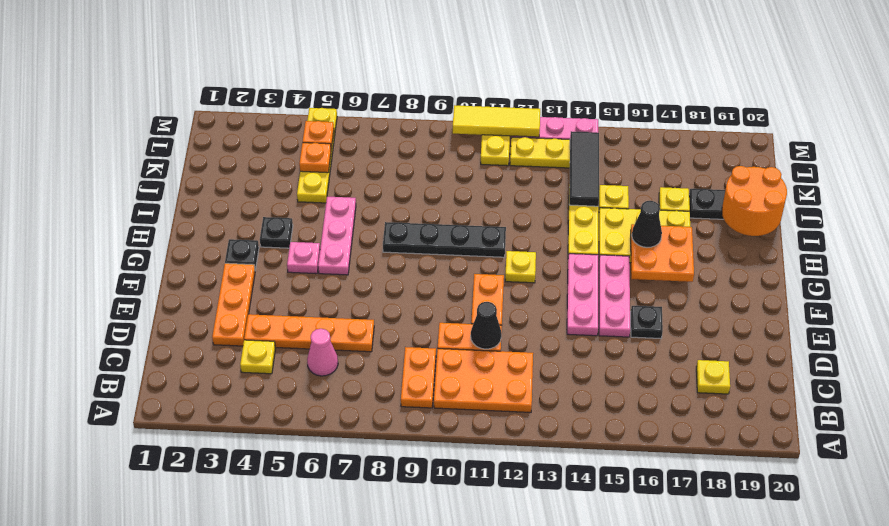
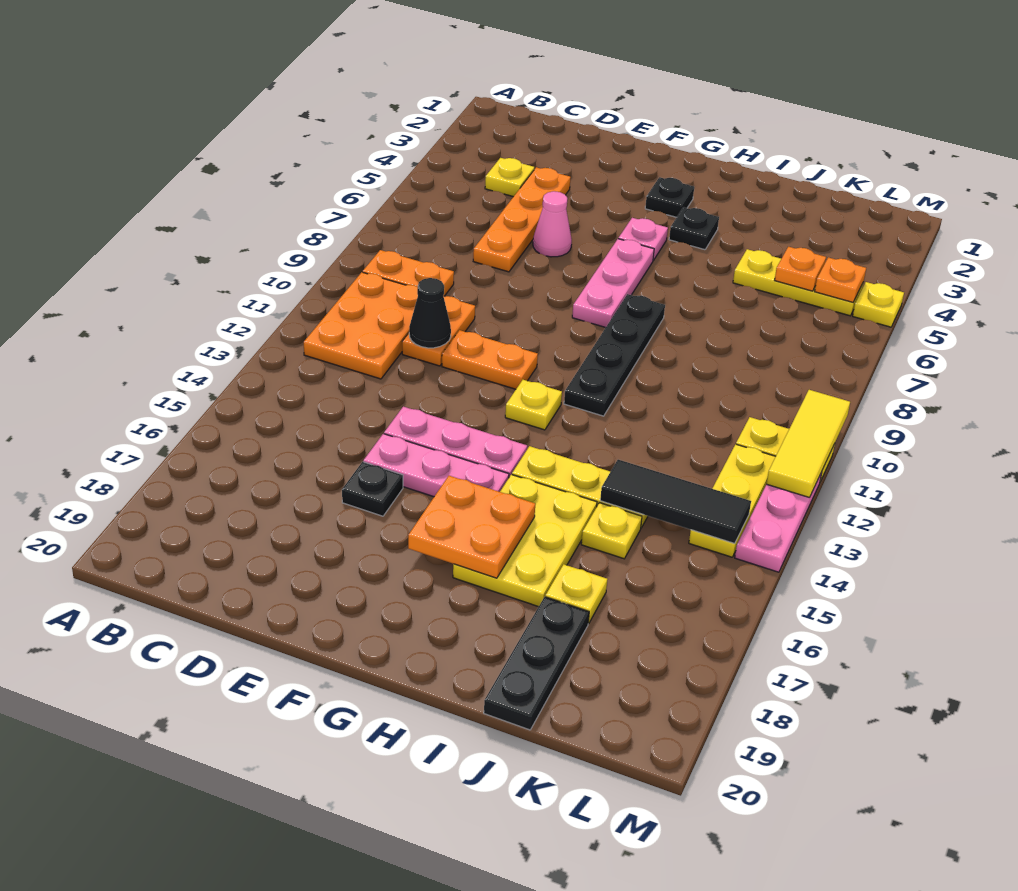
pink cone C6 level 1 -> pink cone E6 level 1
yellow plate C18 level 1 -> none
orange plate D3:F3 level 1 -> none
pink plate G6:I6 level 1 -> pink plate G6:G8 level 1
black cone H16 level 3 -> none
orange round brick I19:J20 level 2 -> none

